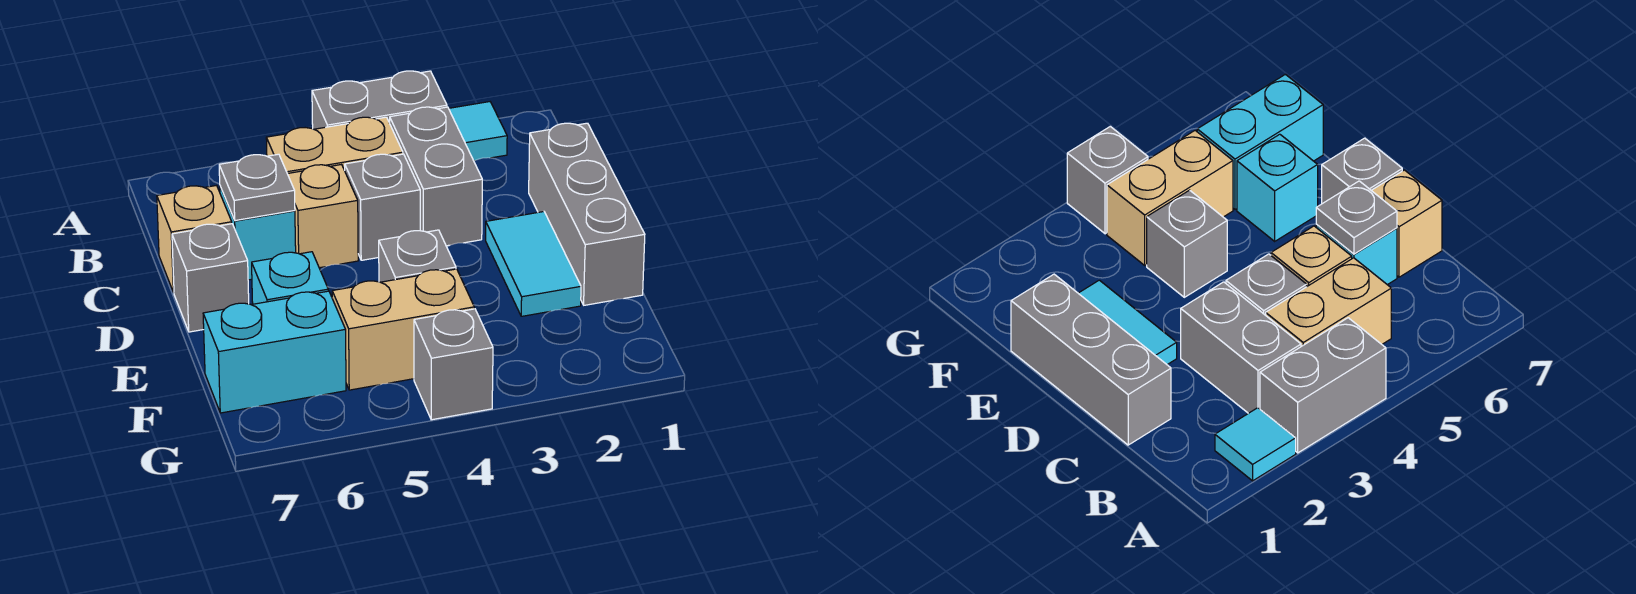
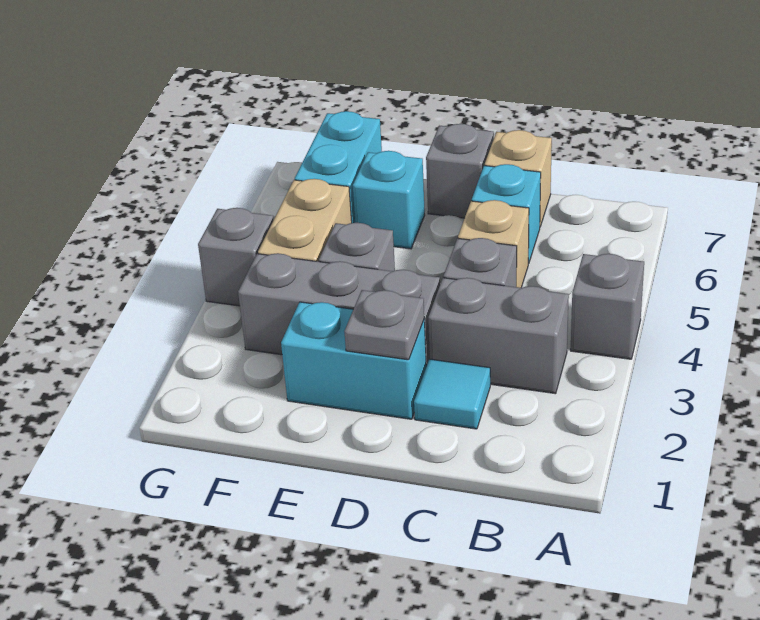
cyan tile A2 level 1 -> cyan tile C2 level 1
grey brick A3:A4 level 1 -> grey brick A4 level 1
tan brick B4:B5 level 1 -> none
grey brick C1:E1 level 1 -> grey brick D3:F3 level 1
grey plate C6 level 2 -> grey plate D2 level 2
cyan tile D2:E2 level 1 -> cyan brick D2:E2 level 1

